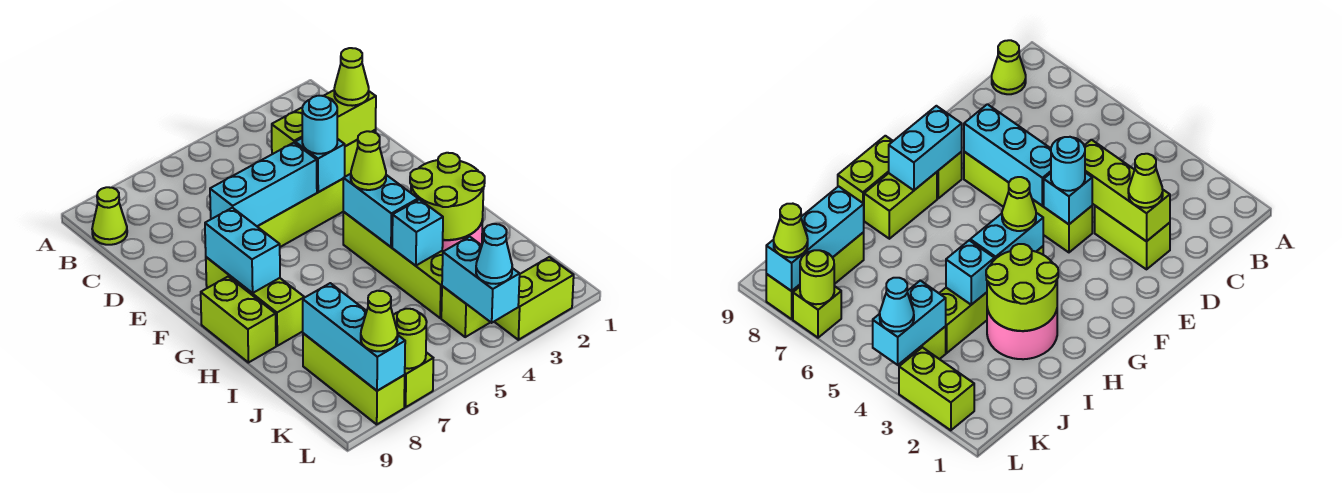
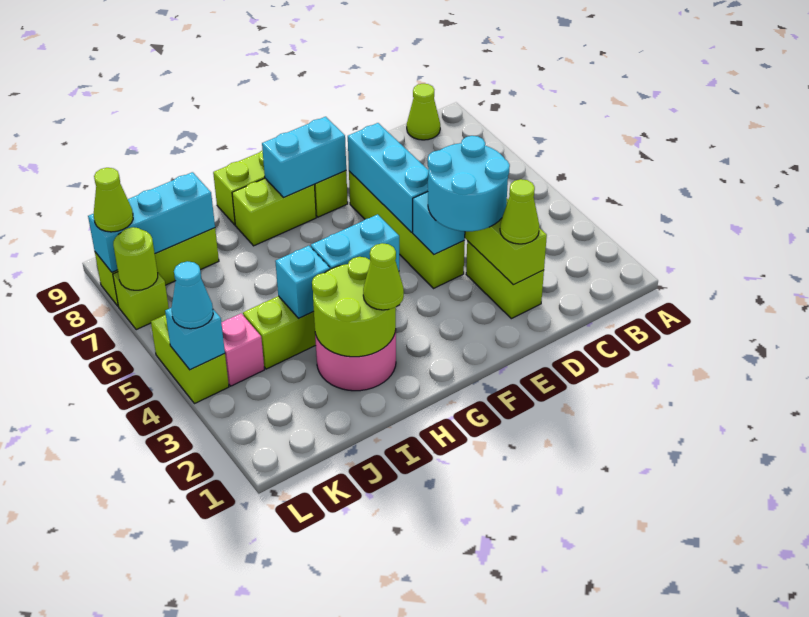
cyan round brick E4 level 3 -> cyan round brick D3:E4 level 3
lime cone G4 level 3 -> lime cone H2 level 3
lime brick K4 level 1 -> pink brick K4 level 1
cyan brick K4:L4 level 2 -> cyan brick L4 level 2
lime brick L2:L3 level 1 -> lime brick L4:L5 level 1

